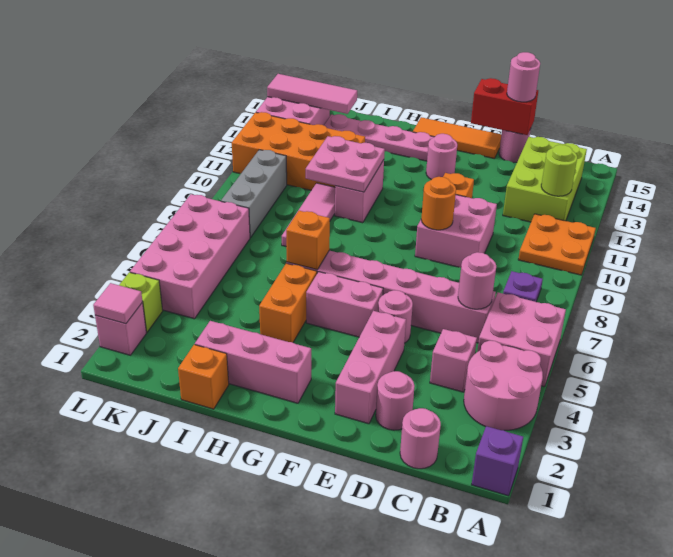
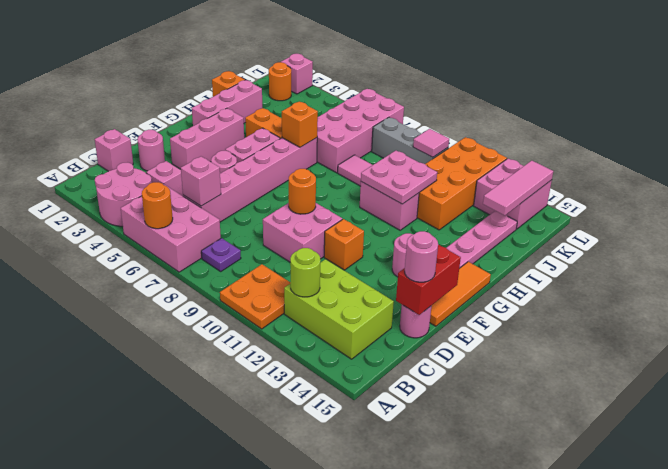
purple brick A1 level 1 -> none
pink brick A5:B6 level 1 -> pink brick A5:B7 level 1
none -> orange round brick A6 level 2
pink round brick C1 level 1 -> pink brick C1 level 1
pink round brick C6 level 2 -> pink brick C6 level 2
pink brick E2:E4 level 1 -> pink brick E3:G3 level 1
none -> orange round brick K2 level 1
pink brick K4:L7 level 1 -> pink brick I6:L7 level 1
pink tile L2 level 2 -> pink tile K10 level 2
lime brick L3 level 1 -> none

